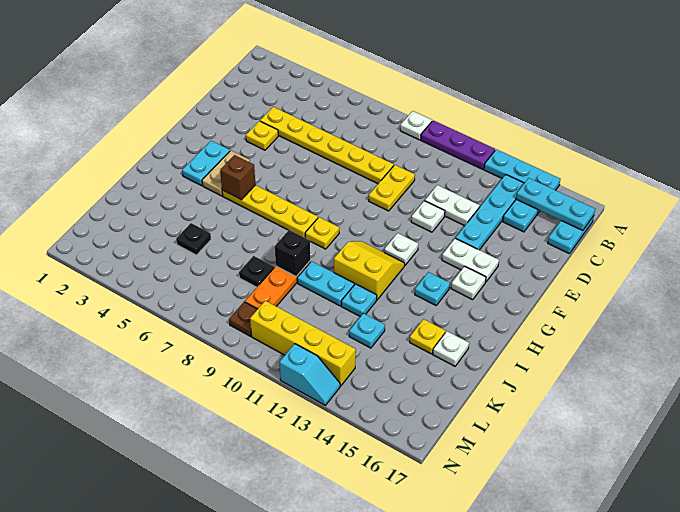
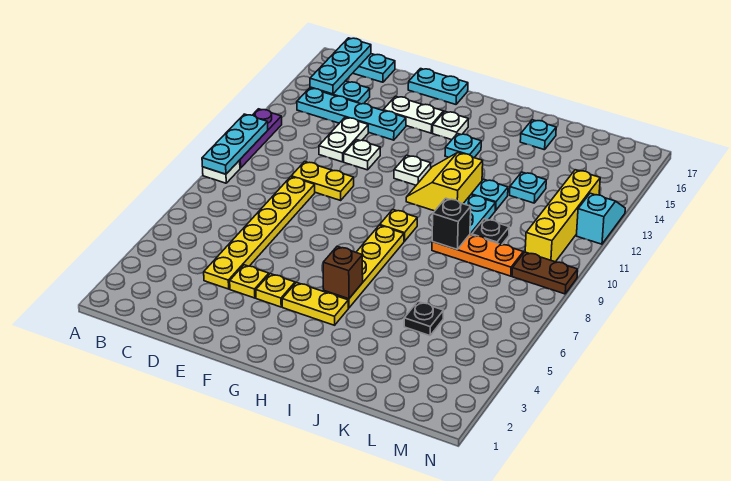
cyan plate A13:A15 level 1 -> cyan plate A9:A11 level 2
white plate F14:F15 level 1 -> white plate E15:F15 level 1
cyan plate G3:H3 level 1 -> cyan plate E17:F17 level 1
tan plate G4:H4 level 1 -> yellow plate G4:H4 level 1
yellow plate J15 level 1 -> yellow plate F4 level 1
white plate J16 level 1 -> cyan plate J16 level 1
black plate K8 level 1 -> black plate K10 level 1
brown plate M9 level 1 -> brown plate M9:N9 level 1

